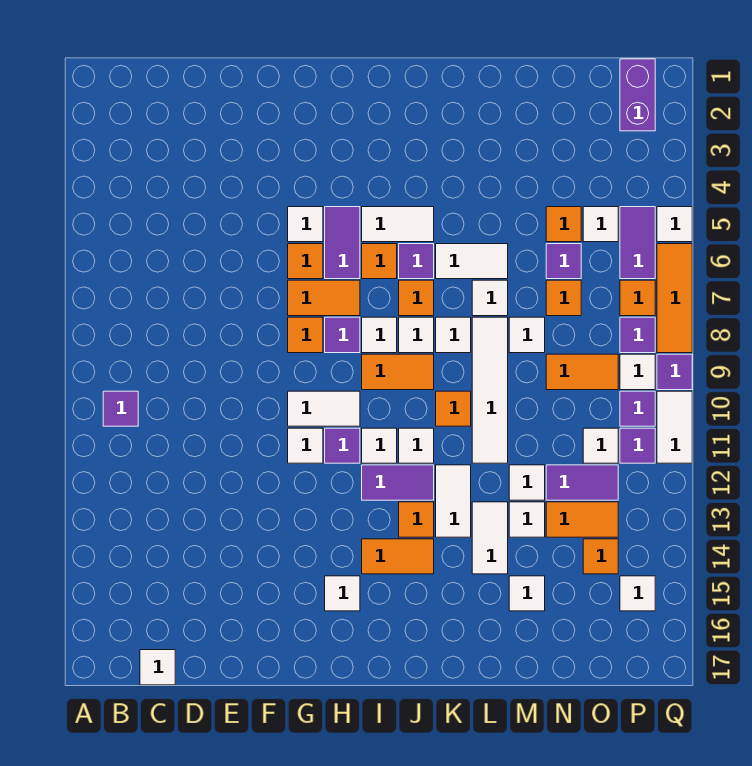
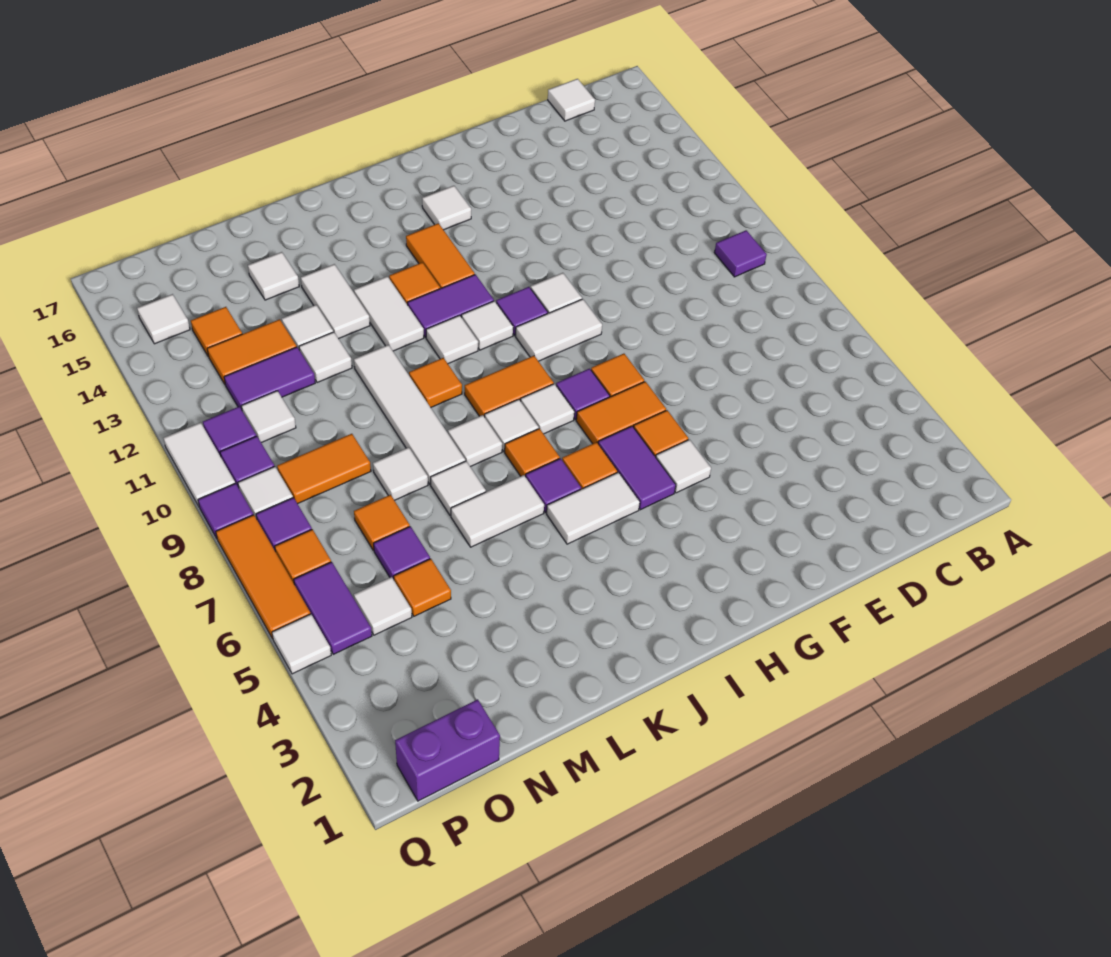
orange tile I14:J14 level 1 -> orange tile I13:I14 level 1
purple brick P1:P2 level 1 -> purple brick O1:P1 level 1

